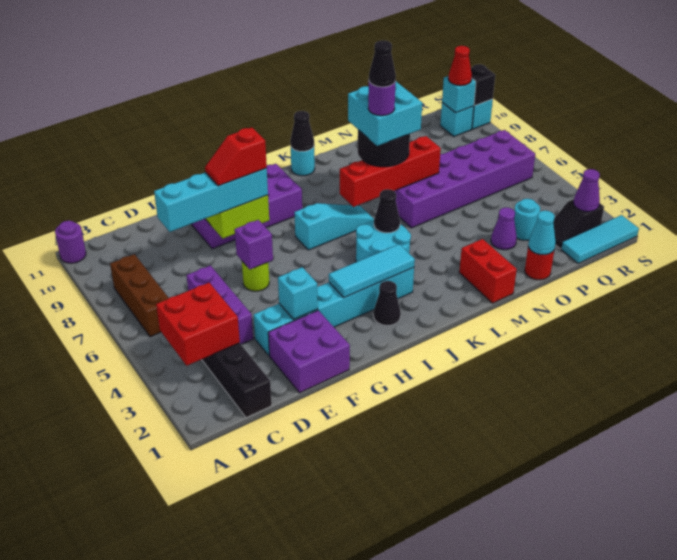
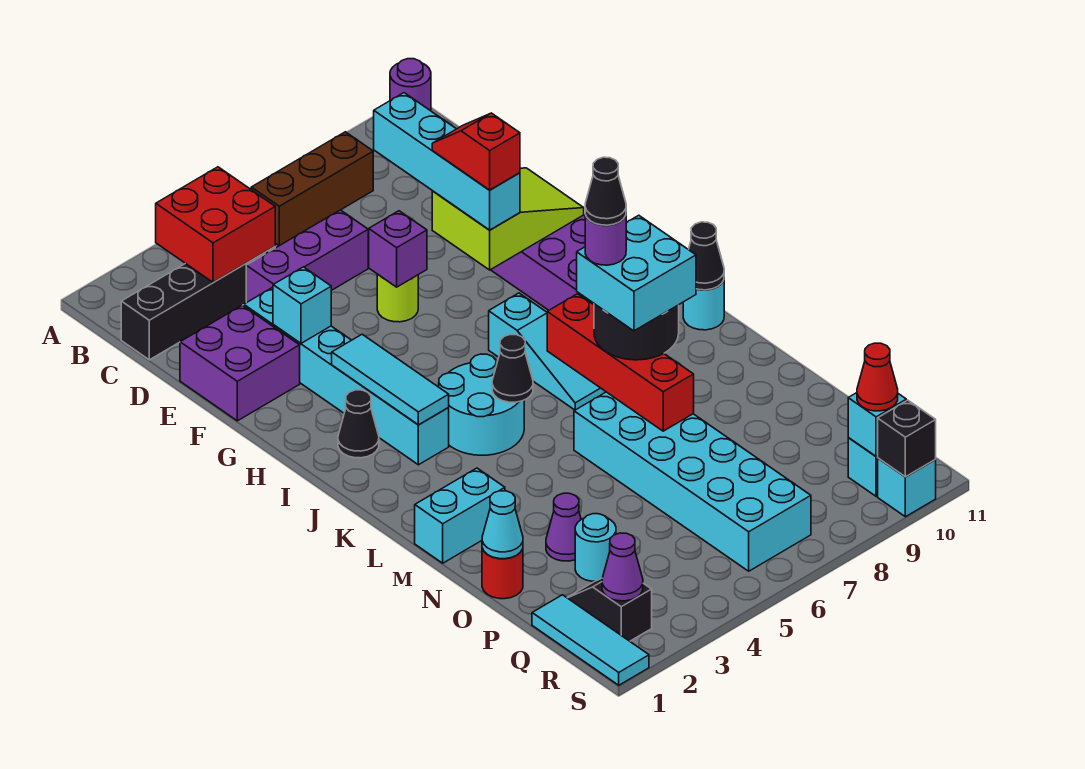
red brick M1:M2 level 1 -> cyan brick M1:M2 level 1
purple brick M6:R7 level 1 -> cyan brick M6:R7 level 1

